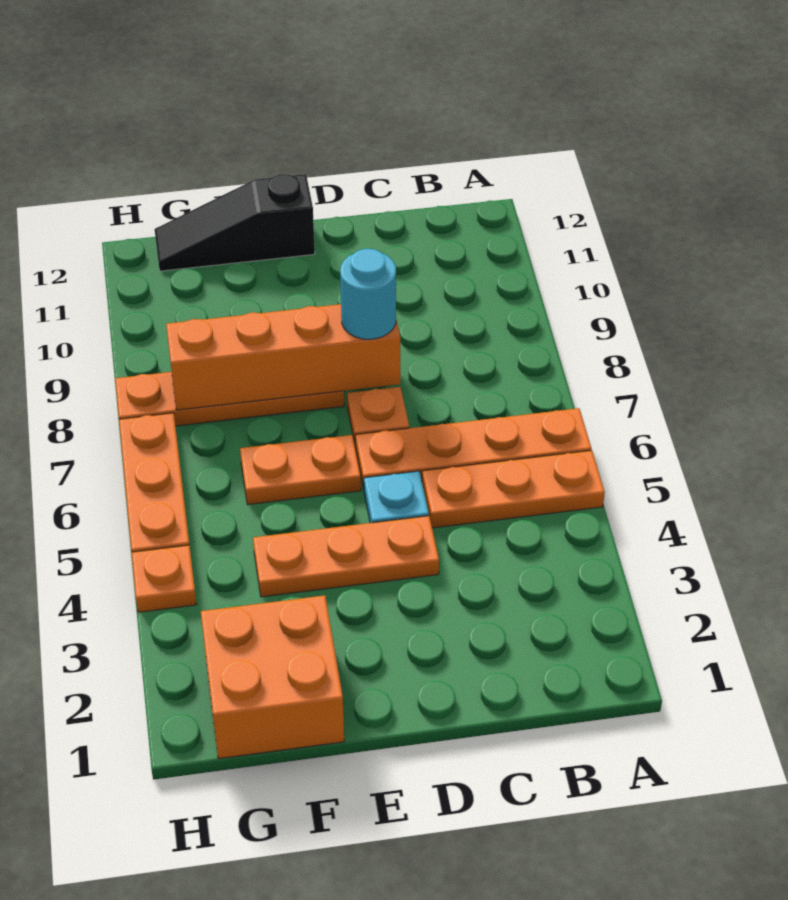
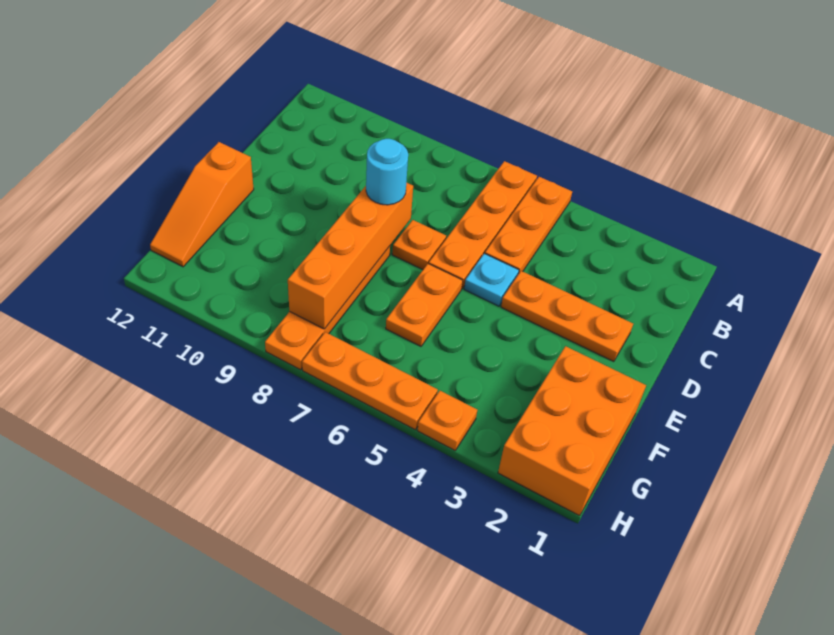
orange plate D4:F4 level 1 -> orange plate D2:D4 level 1
black slope E12:G12 level 1 top E -> orange slope E12:G12 level 1 top E
orange brick F1:G2 level 1 -> orange brick F1:H2 level 1

